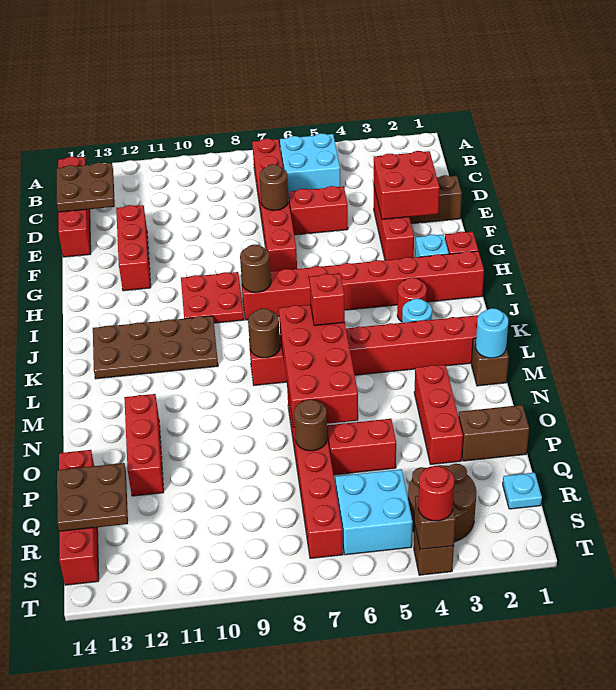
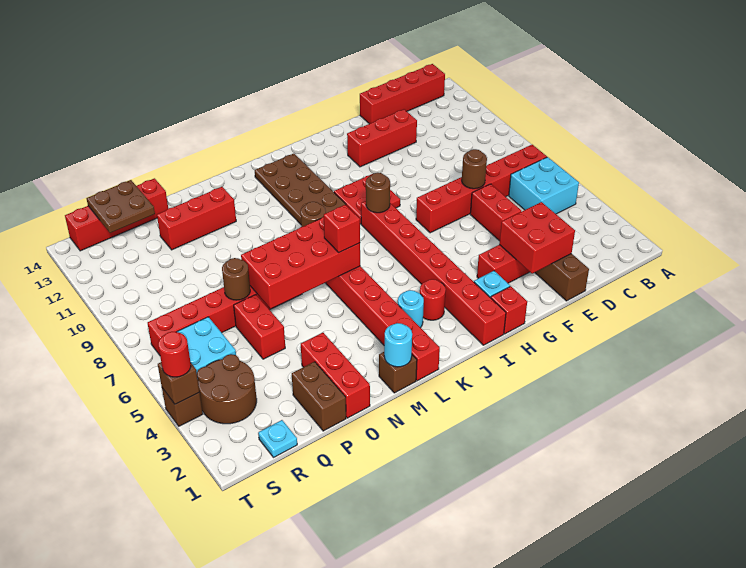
brown plate C13:D14 level 2 -> none
red brick N3:P3 level 1 -> red brick O1:O3 level 1

